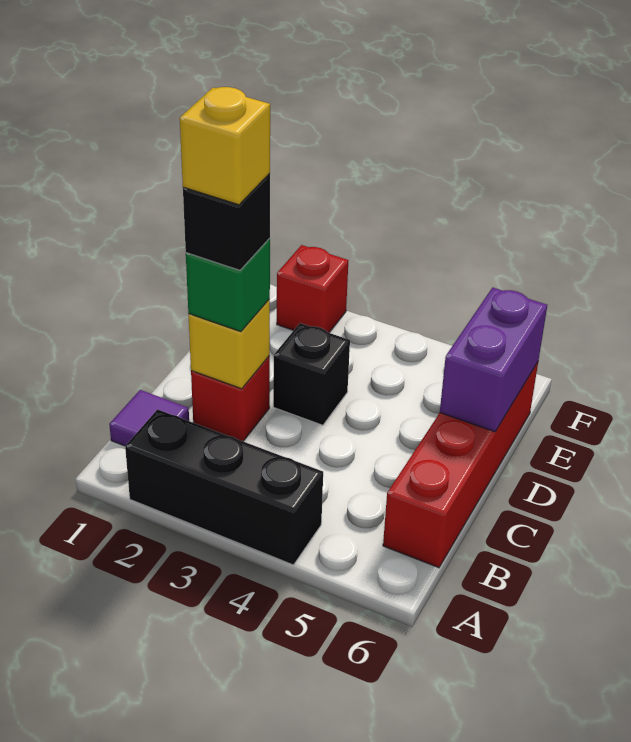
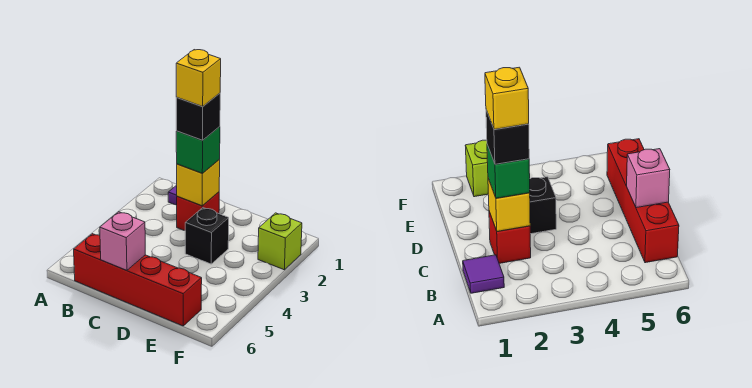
black brick A2:A4 level 1 -> none
none -> pink brick C6 level 2
purple brick D6:E6 level 2 -> none
red brick F2 level 1 -> lime brick F2 level 1

